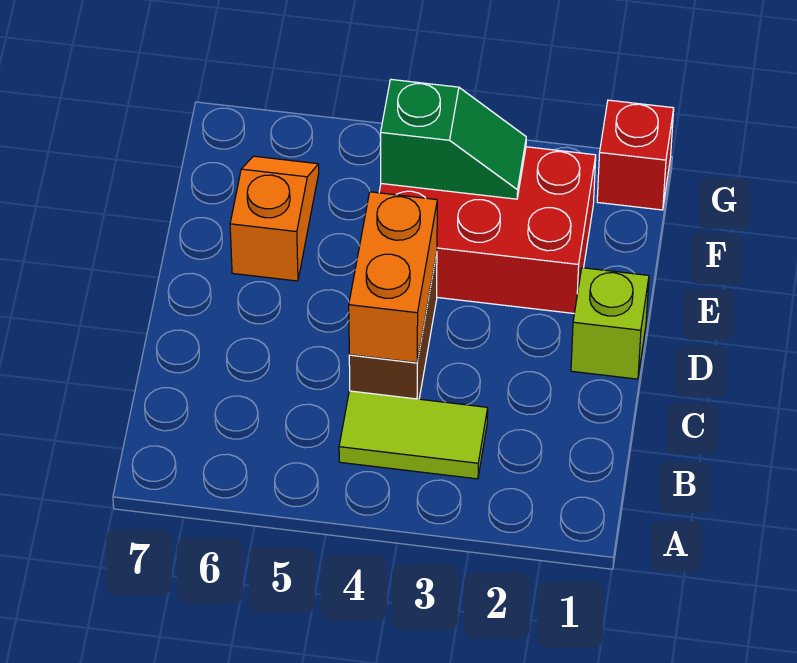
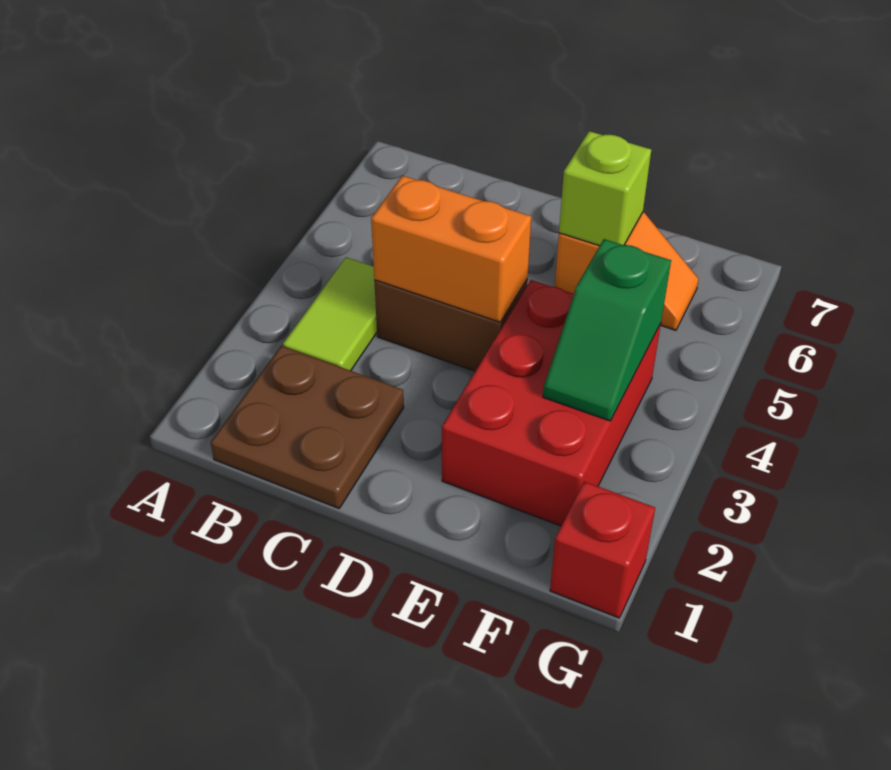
none -> brown plate B1:C2 level 1
lime brick D1 level 1 -> lime brick E6 level 2

